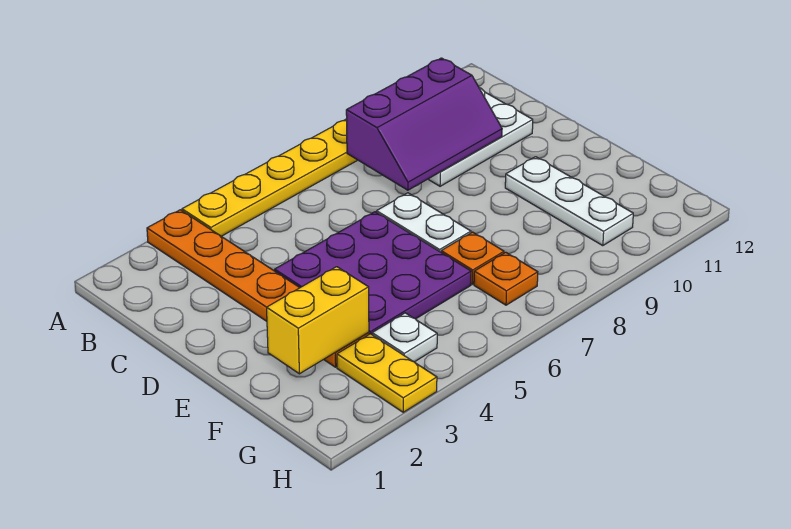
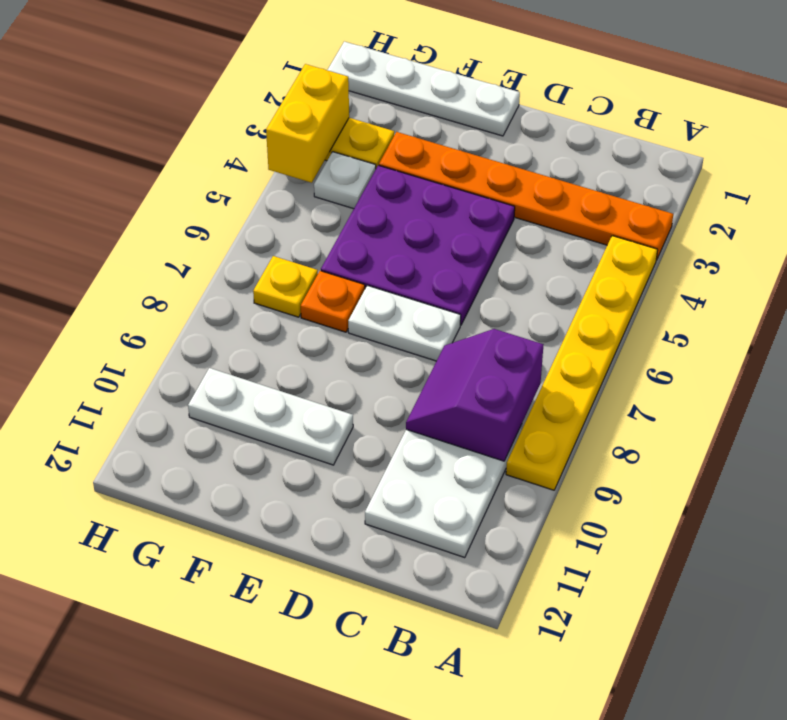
purple slope B8:C10 level 2 top B -> purple slope B8:C9 level 2 top B
none -> white plate E1:H1 level 1
yellow brick F2:F3 level 2 -> yellow brick H3:H4 level 2
orange plate G7 level 1 -> yellow plate G7 level 1

